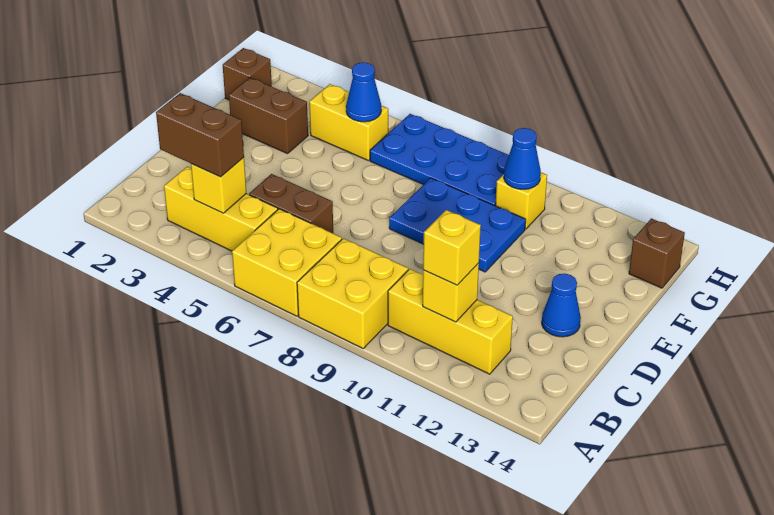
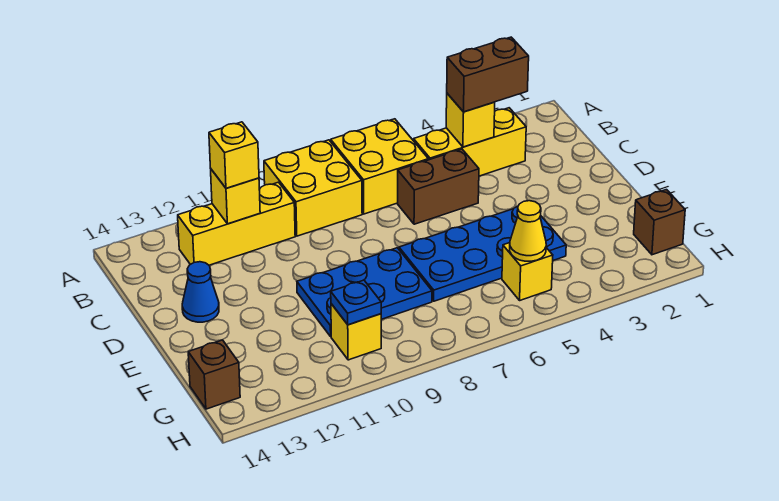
brown brick F2:F3 level 1 -> none
yellow brick G4:G5 level 1 -> yellow brick G5 level 1
blue cone G5 level 2 -> yellow cone G5 level 2
blue plate G6:H9 level 1 -> blue plate E4:F7 level 1
blue cone G10 level 2 -> blue plate G10 level 2

